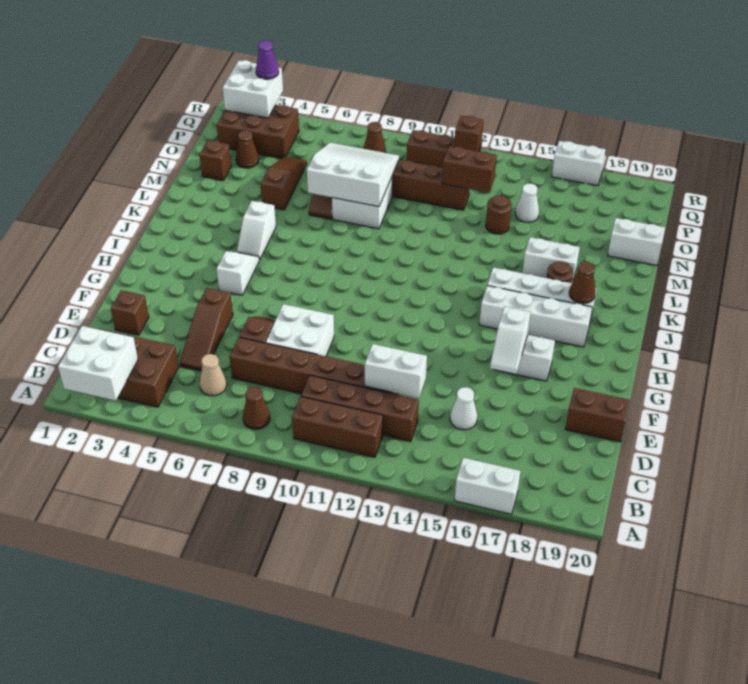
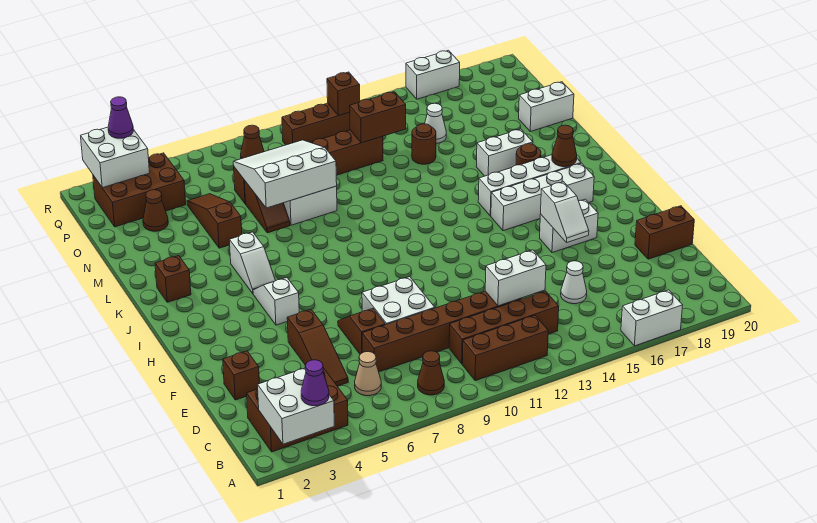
none -> purple cone A3 level 3
brown brick N2 level 1 -> brown brick K2 level 1

